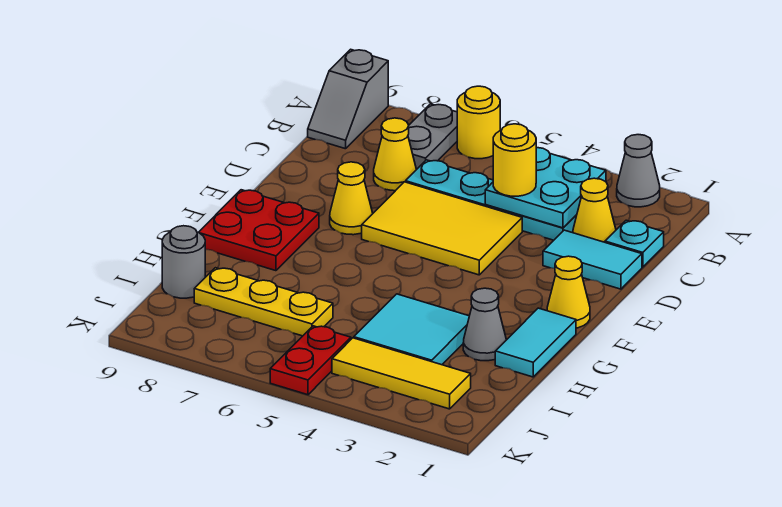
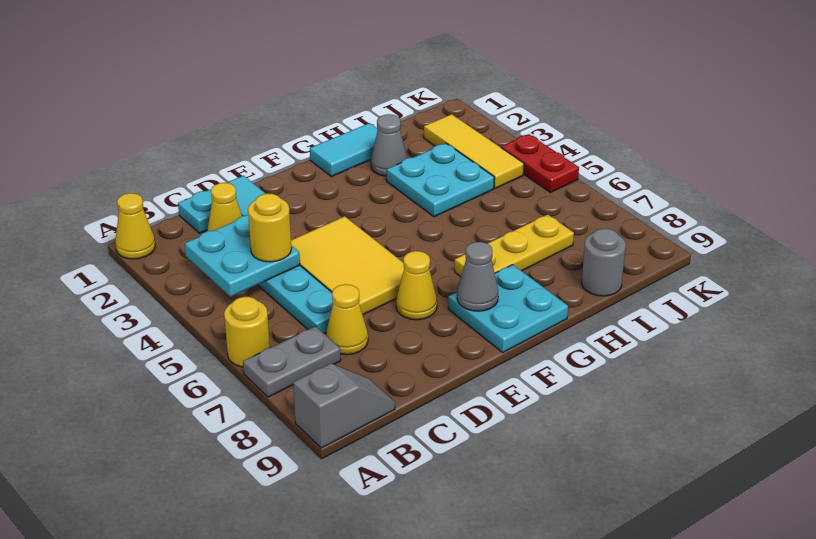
grey cone A2 level 1 -> grey cone F8 level 2
yellow cone F1 level 1 -> yellow cone A1 level 1
red plate F8:G9 level 1 -> cyan plate F8:G9 level 1
cyan tile H3:I4 level 1 -> cyan plate H3:I4 level 1
yellow plate I6:I8 level 1 -> yellow plate G7:I7 level 1
red plate J5:K5 level 1 -> red plate K4:K5 level 1

